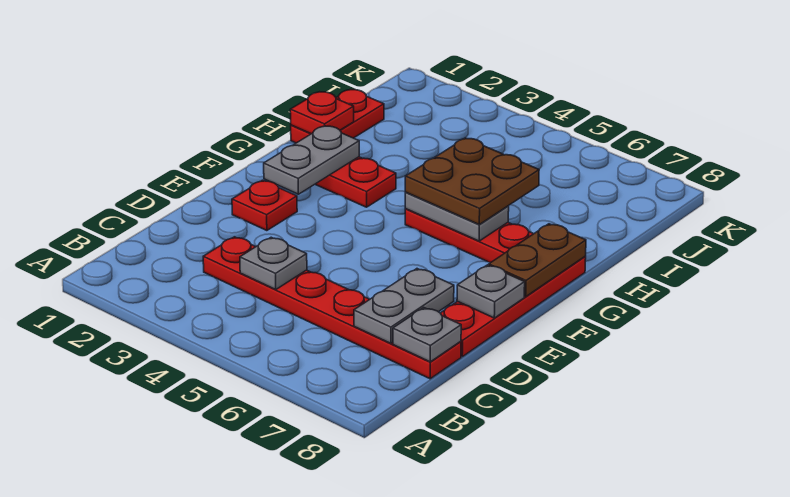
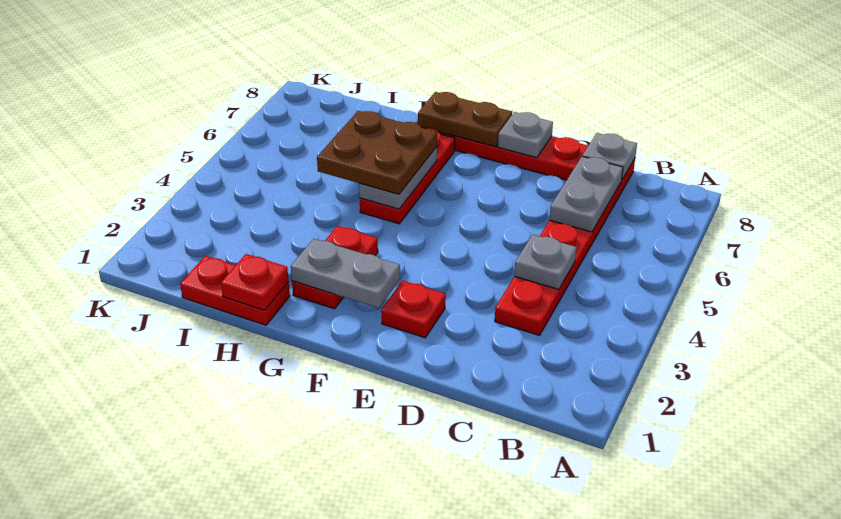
grey plate C7:D7 level 2 -> grey plate C6:C7 level 2

